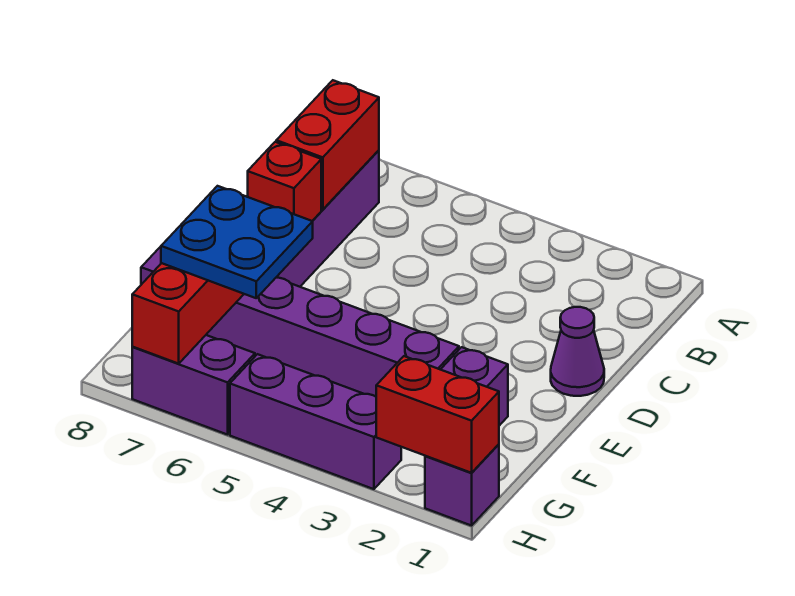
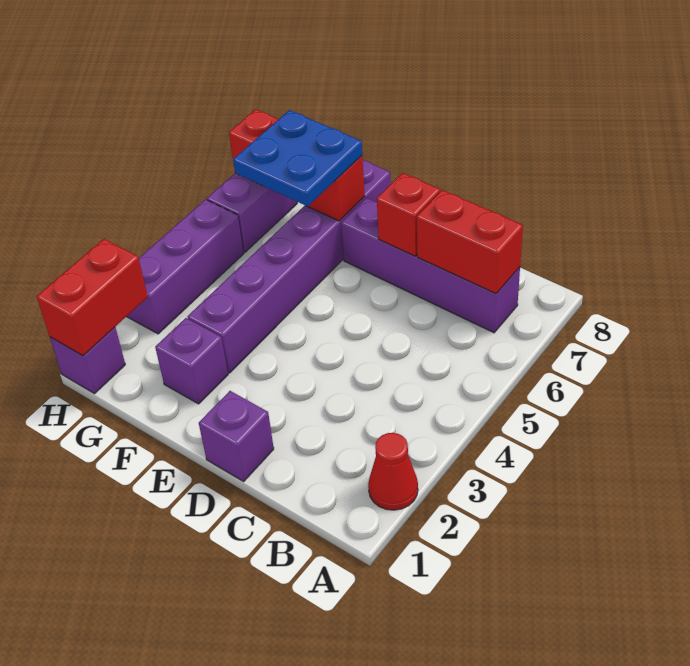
none -> red cone A2 level 1
purple cone D1 level 1 -> purple brick D1 level 1

